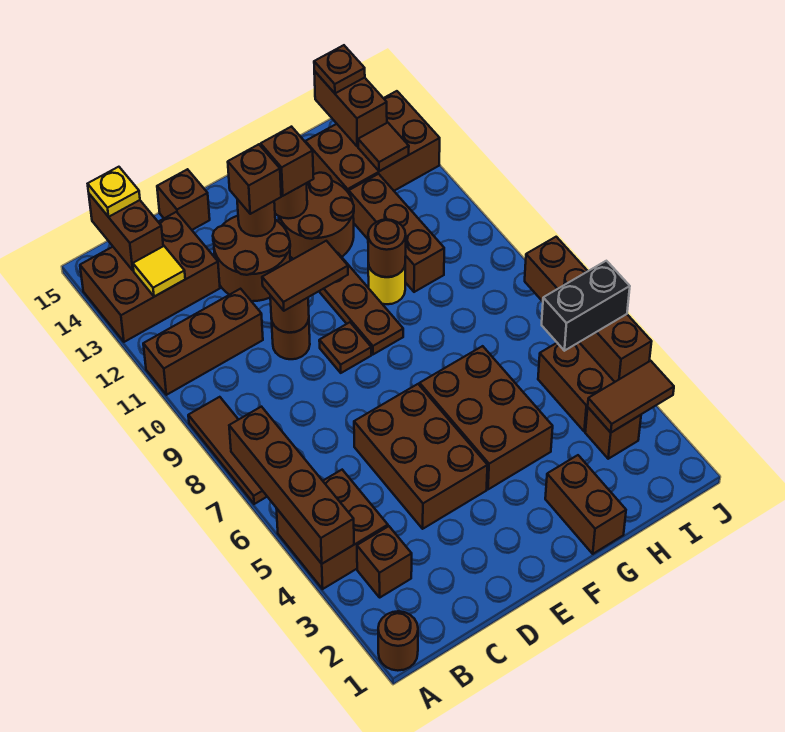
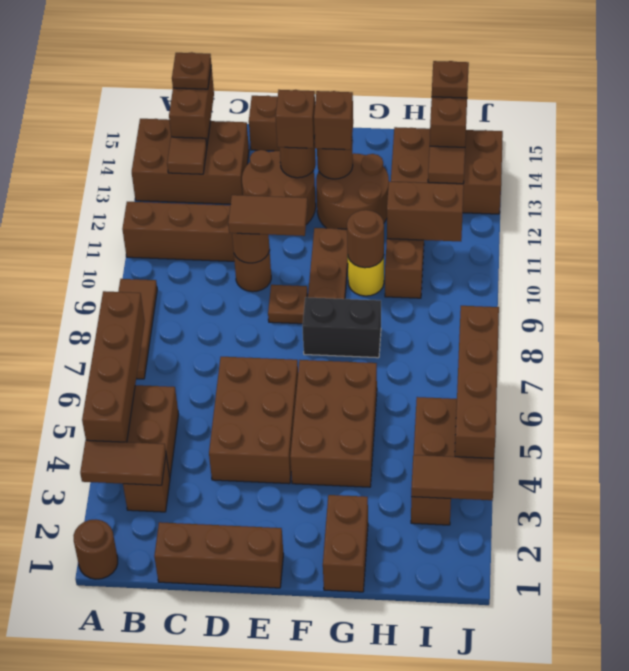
none -> brown tile A3:B3 level 2
yellow tile B13 level 2 -> brown tile B13 level 2
yellow plate B15 level 3 -> brown plate B15 level 3
none -> brown brick C1:E1 level 1
none -> brown brick H11:I11 level 2
black brick I5:J5 level 3 -> black brick F8:G8 level 1

